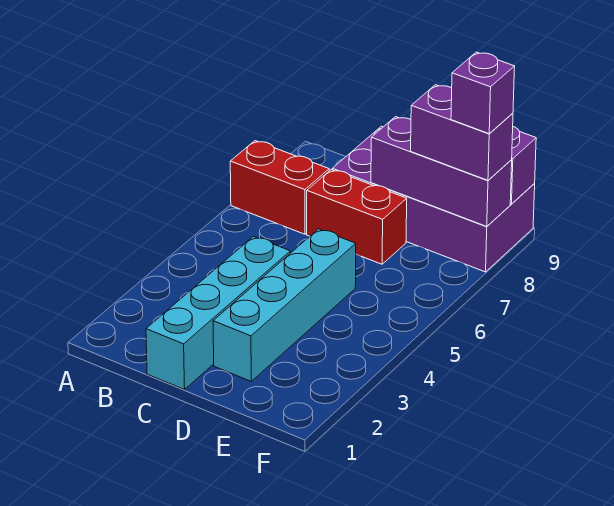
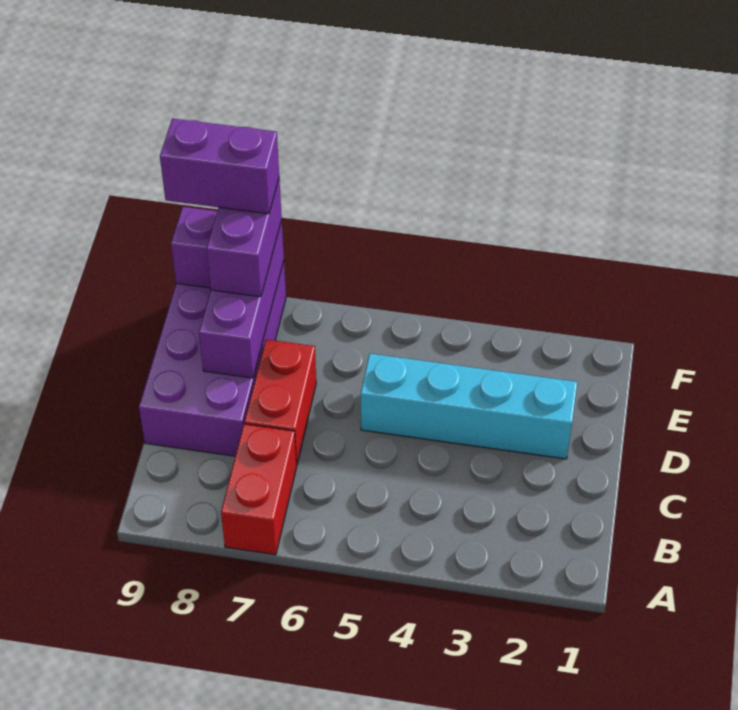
cyan brick C1:C4 level 1 -> none
purple brick F8 level 4 -> purple brick F8:F9 level 4

